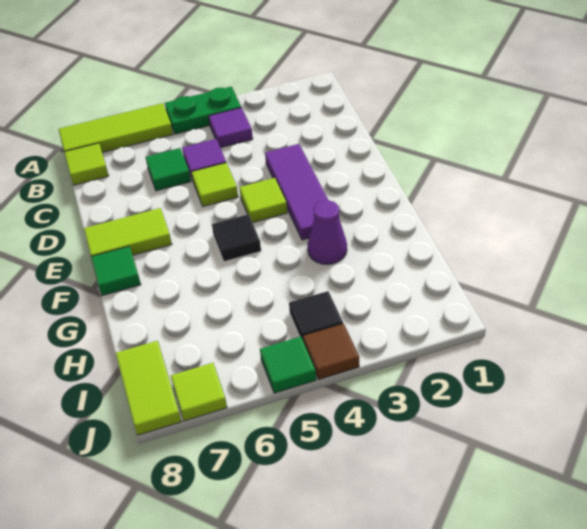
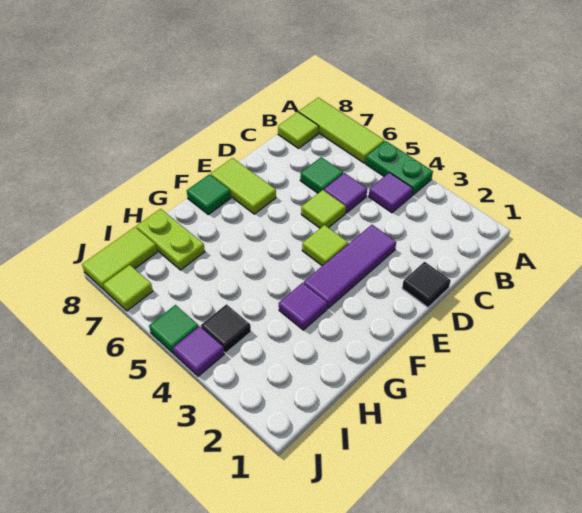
black tile F5 level 1 -> black tile D1 level 1
purple cone G3 level 1 -> purple tile G3 level 1
none -> lime plate H7:H8 level 1
brown tile J4 level 1 -> purple tile J4 level 1

